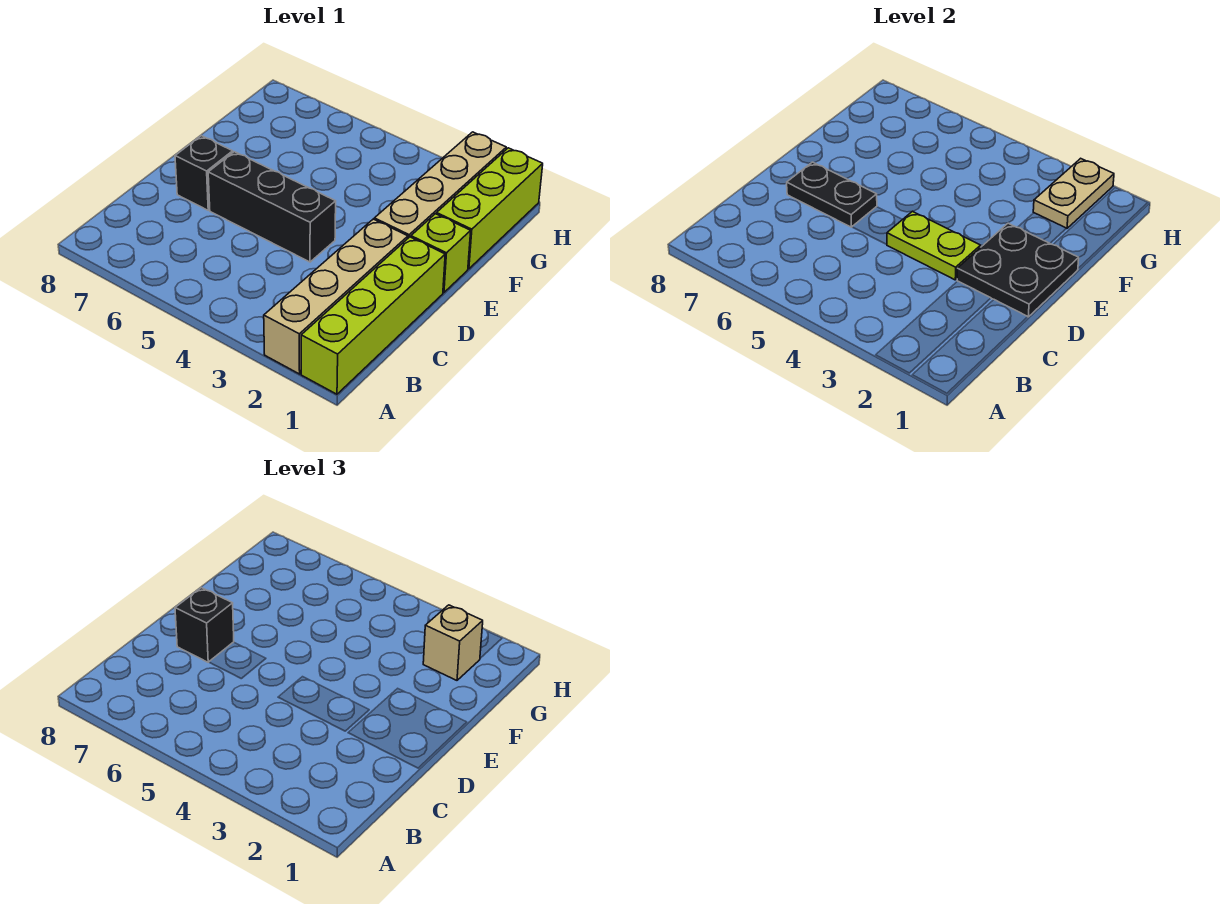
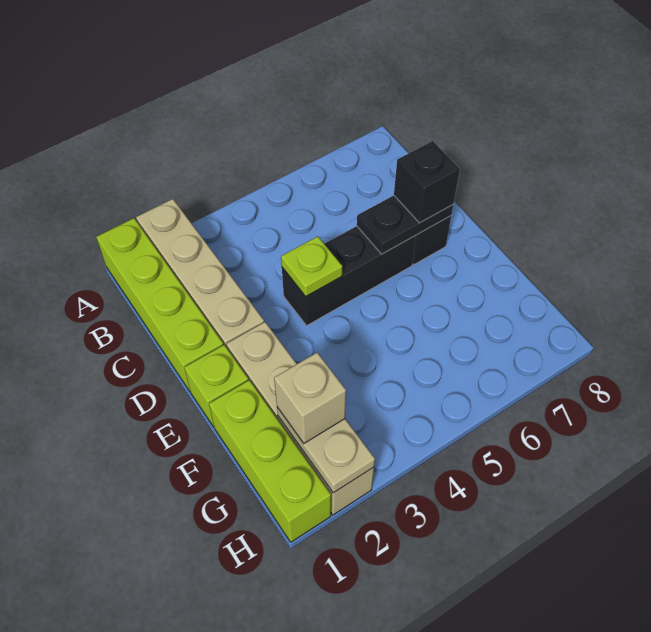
black plate D1:E2 level 2 -> none
lime plate D3:D4 level 2 -> lime plate D4 level 2

